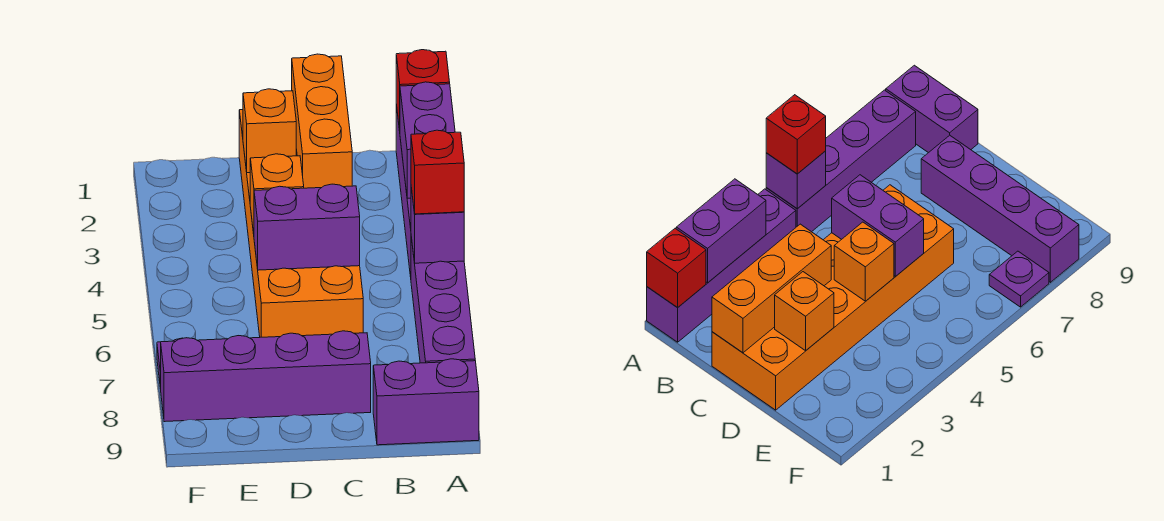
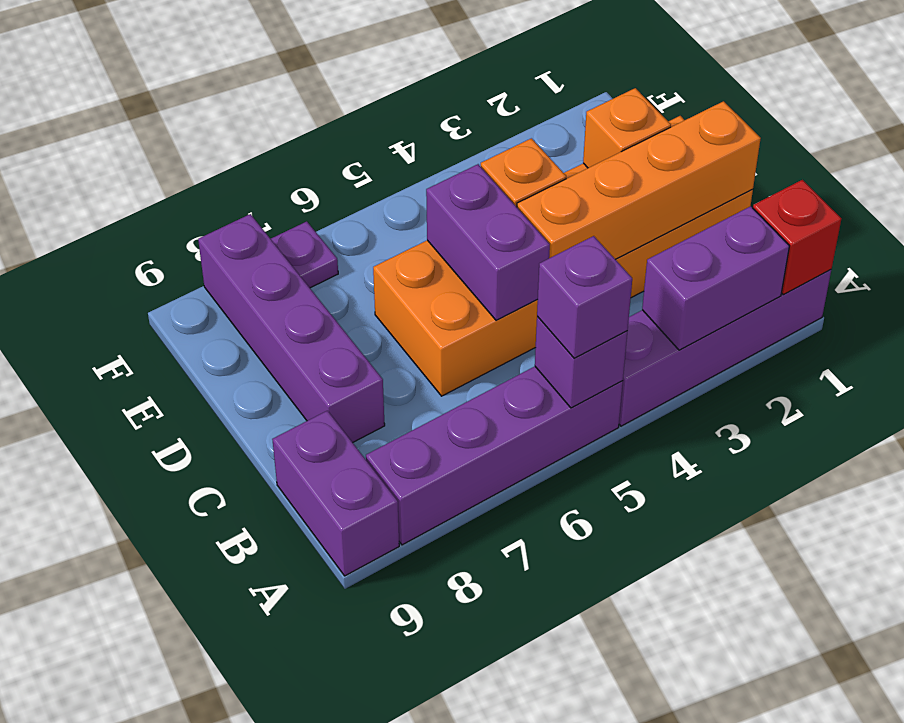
red brick A5 level 3 -> purple brick A5 level 3
orange brick C1:C3 level 2 -> orange brick C1:C4 level 2

